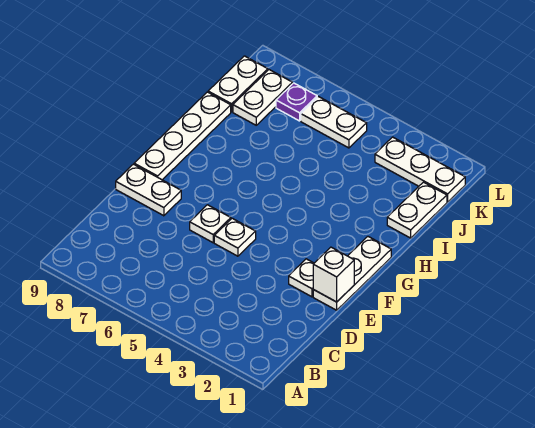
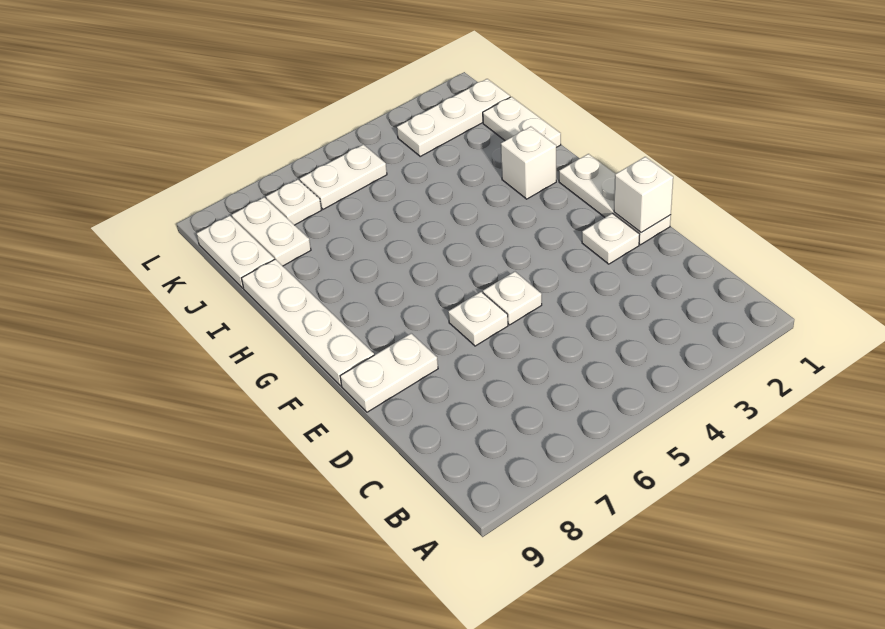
none -> white brick H2 level 1
purple plate K7 level 1 -> white plate K7 level 1

